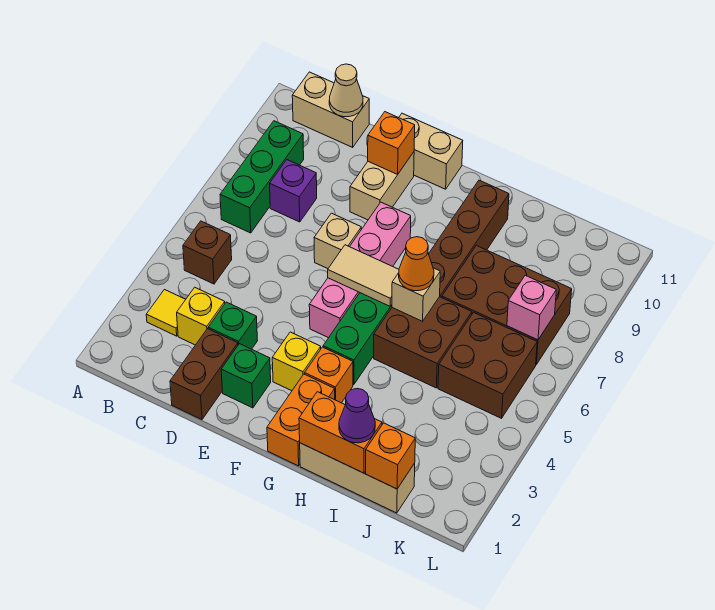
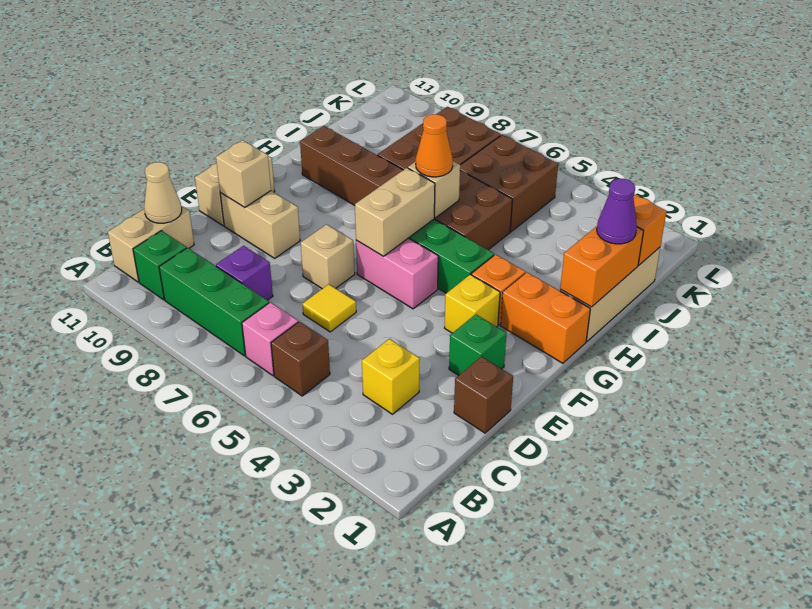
yellow tile B3 level 1 -> yellow tile D6 level 1
brown brick D1:D2 level 1 -> brown brick D1 level 1
green brick D3 level 1 -> green brick B10 level 1
orange brick E10 level 2 -> tan brick E10 level 2
pink brick F5:F8 level 1 -> pink brick F5:F6 level 1
tan tile F6:G6 level 2 -> tan brick F6:G6 level 2
pink brick K7 level 2 -> pink brick B6 level 1

